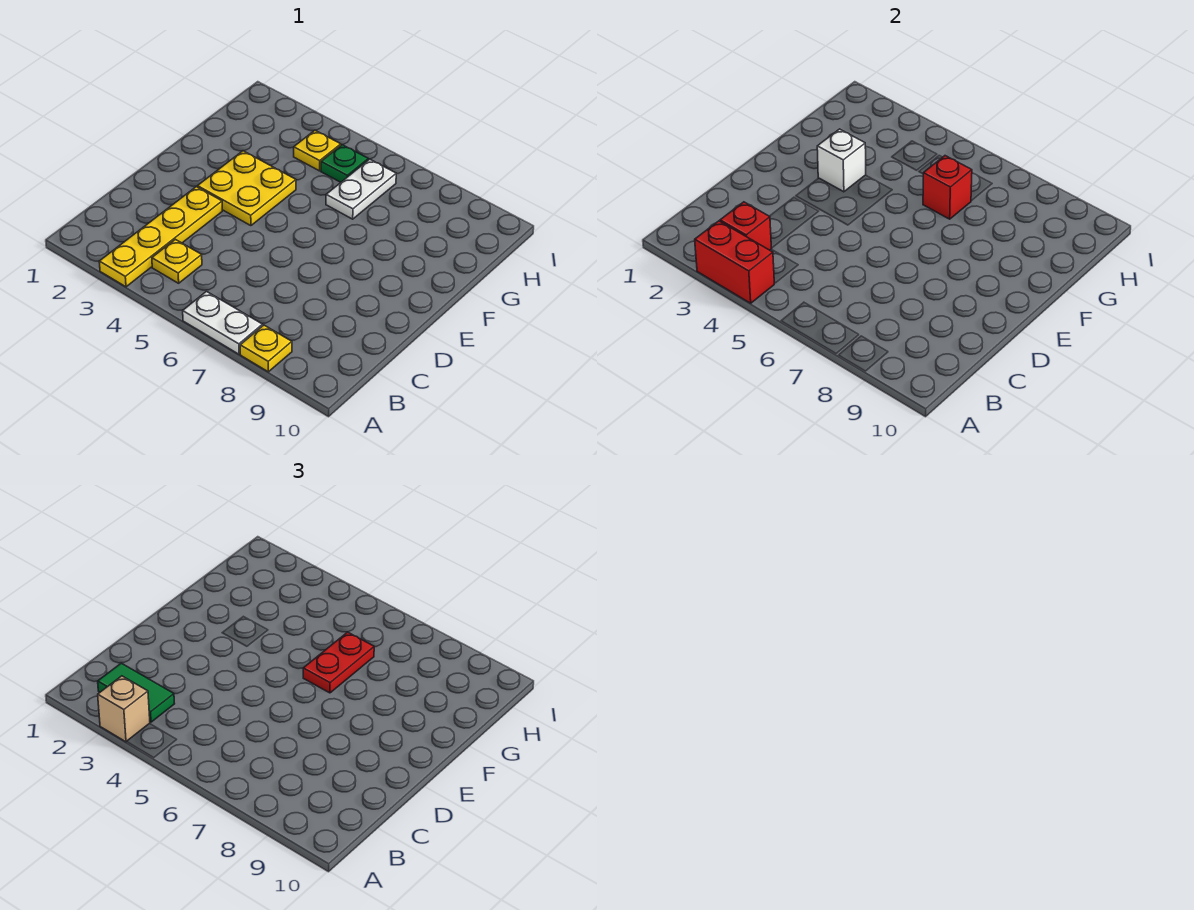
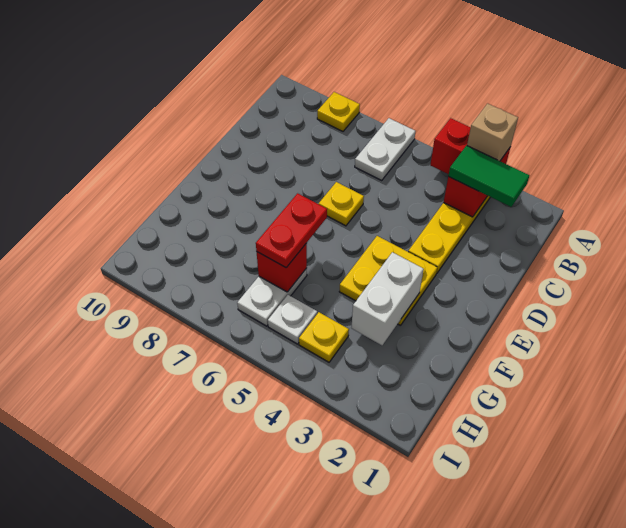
white plate A6:A7 level 1 -> white plate A6:B6 level 1
yellow plate B4 level 1 -> yellow plate D6 level 1
white brick F3 level 2 -> white brick F3:G3 level 2
green plate H5 level 1 -> white plate H5 level 1

